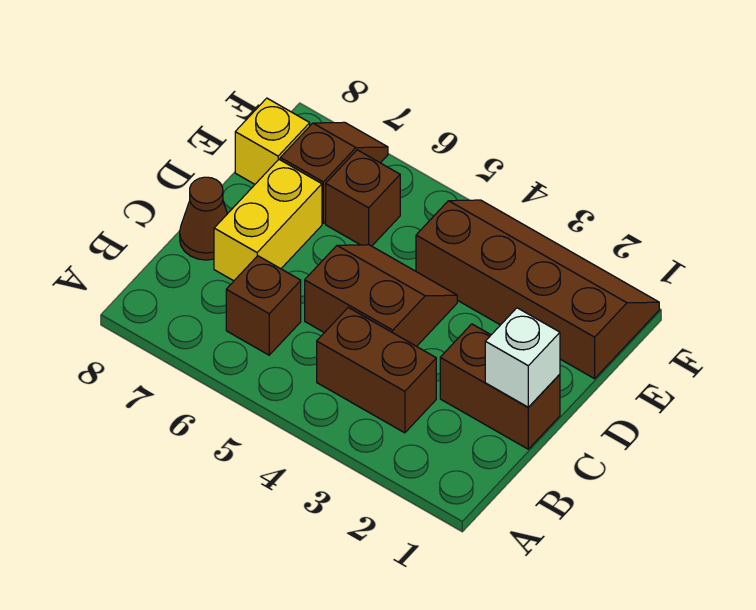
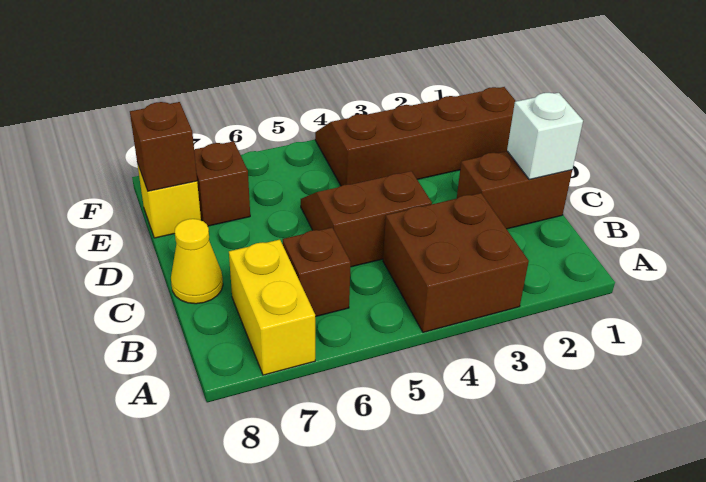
brown brick B3:B4 level 1 -> brown brick A3:B4 level 1
yellow brick C7:D7 level 1 -> yellow brick A7:B7 level 1
brown cone C8 level 1 -> yellow cone C8 level 1
brown brick E6 level 1 -> brown brick E8 level 2

